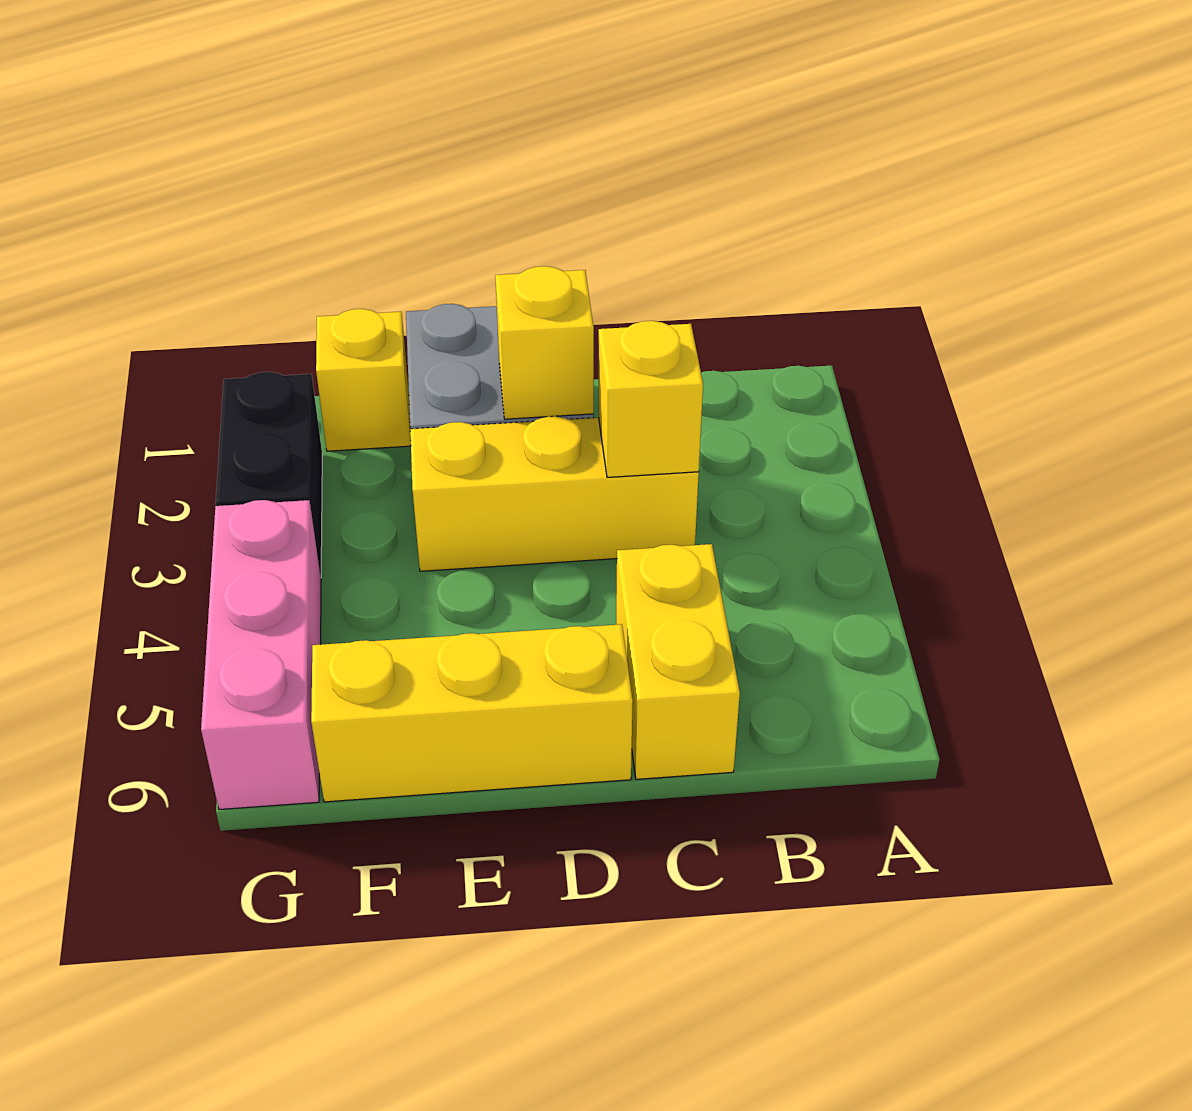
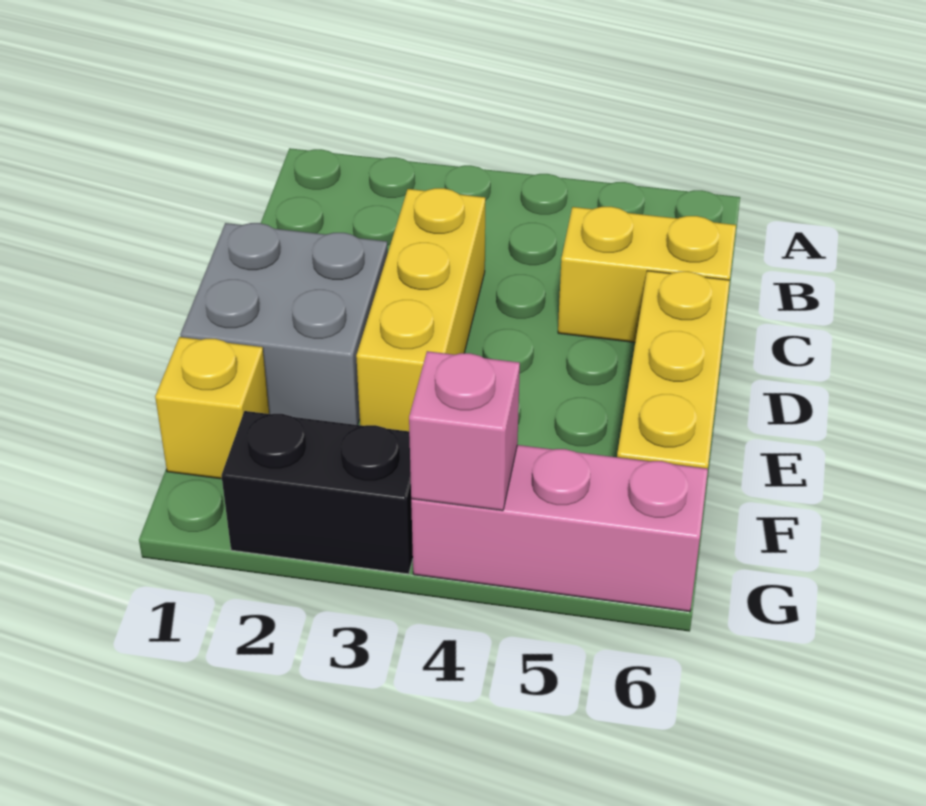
yellow brick C3 level 2 -> none
yellow brick D2 level 2 -> none
none -> pink brick G4 level 2

